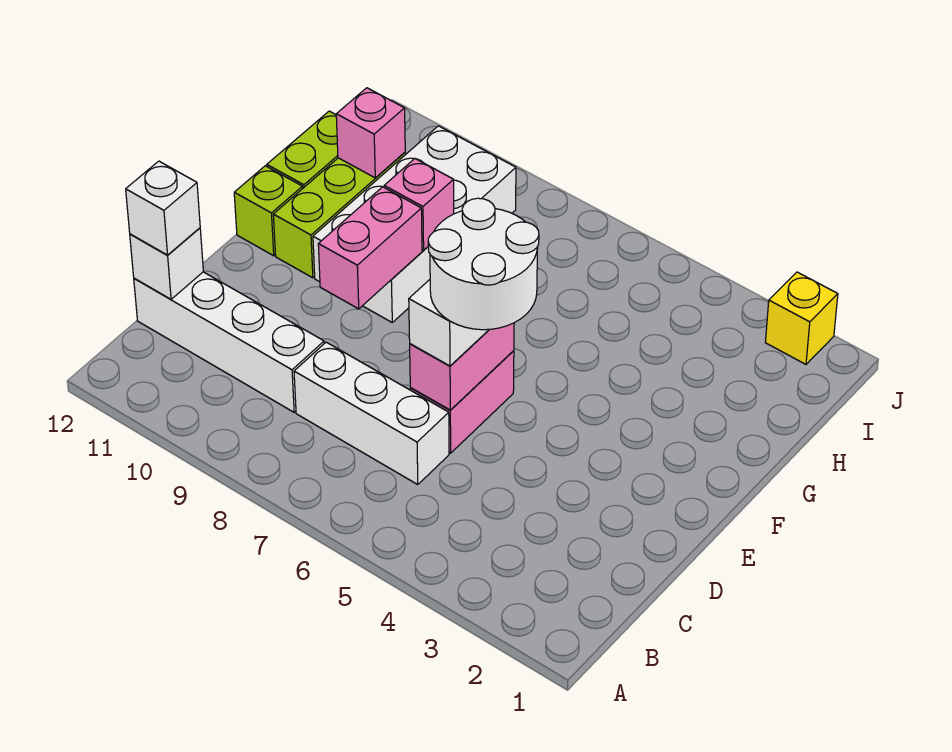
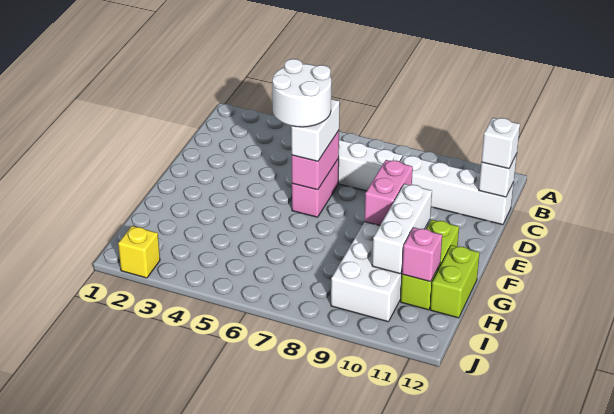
none -> white brick F10:H10 level 2
lime brick F12 level 1 -> none
pink brick G9 level 2 -> none

